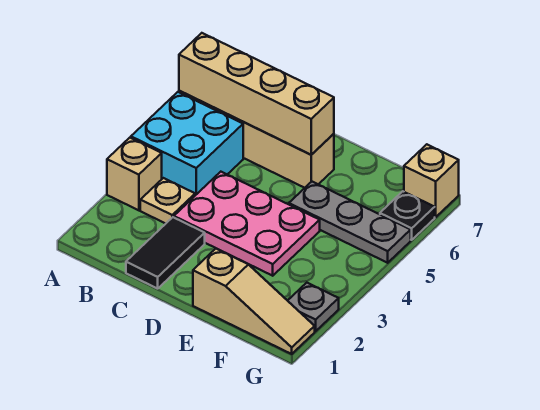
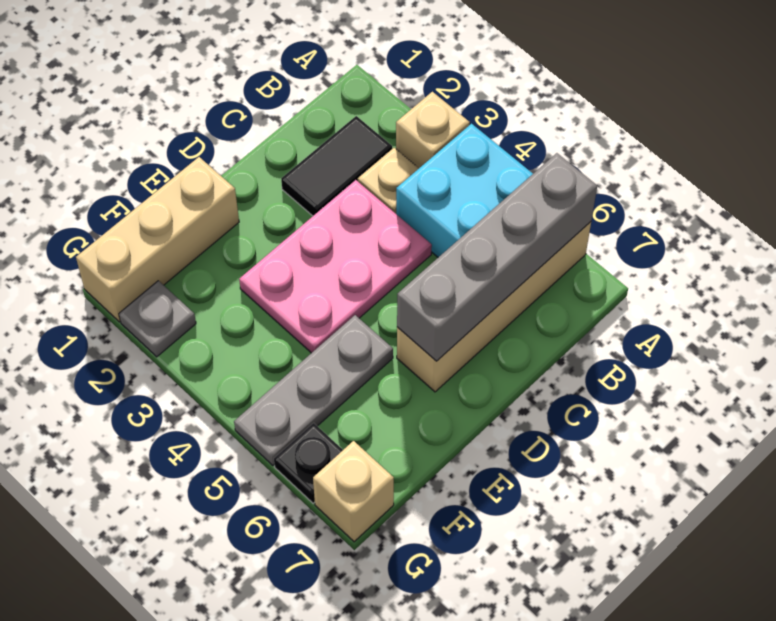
tan brick A6:D6 level 2 -> grey brick A6:D6 level 2
black tile C1:C2 level 1 -> black tile B2:C2 level 1
tan slope E1:G1 level 1 top E -> tan brick E1:G1 level 1

